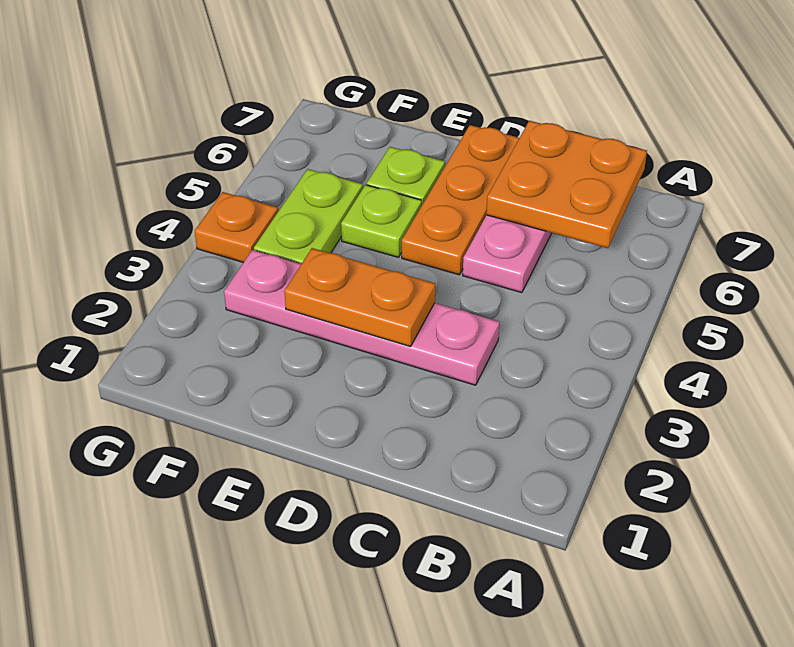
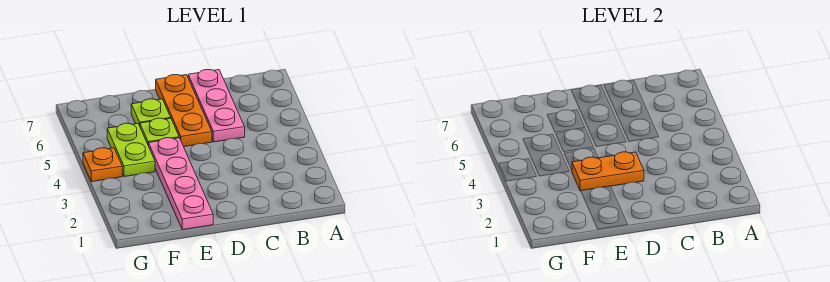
orange plate B6:C7 level 2 -> none
pink plate C3:F3 level 1 -> pink plate E1:E4 level 1

